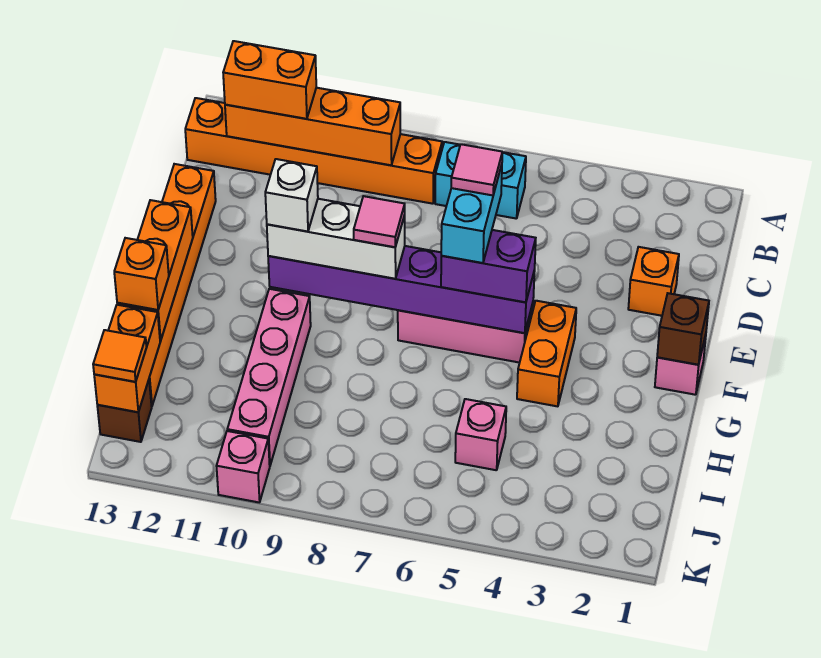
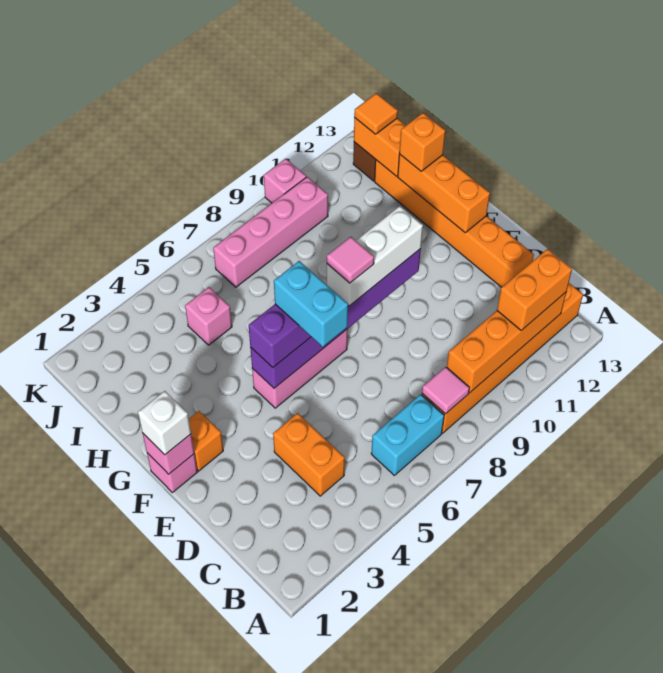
orange brick D2 level 1 -> orange brick F2 level 1
pink tile E6 level 5 -> pink tile B8 level 2
brown brick F1 level 2 -> pink brick F1 level 2
orange brick F4:G4 level 1 -> orange brick C4:D4 level 1
white brick F10 level 4 -> white brick F1 level 3
pink brick G10:J10 level 1 -> pink brick J7:J10 level 1

